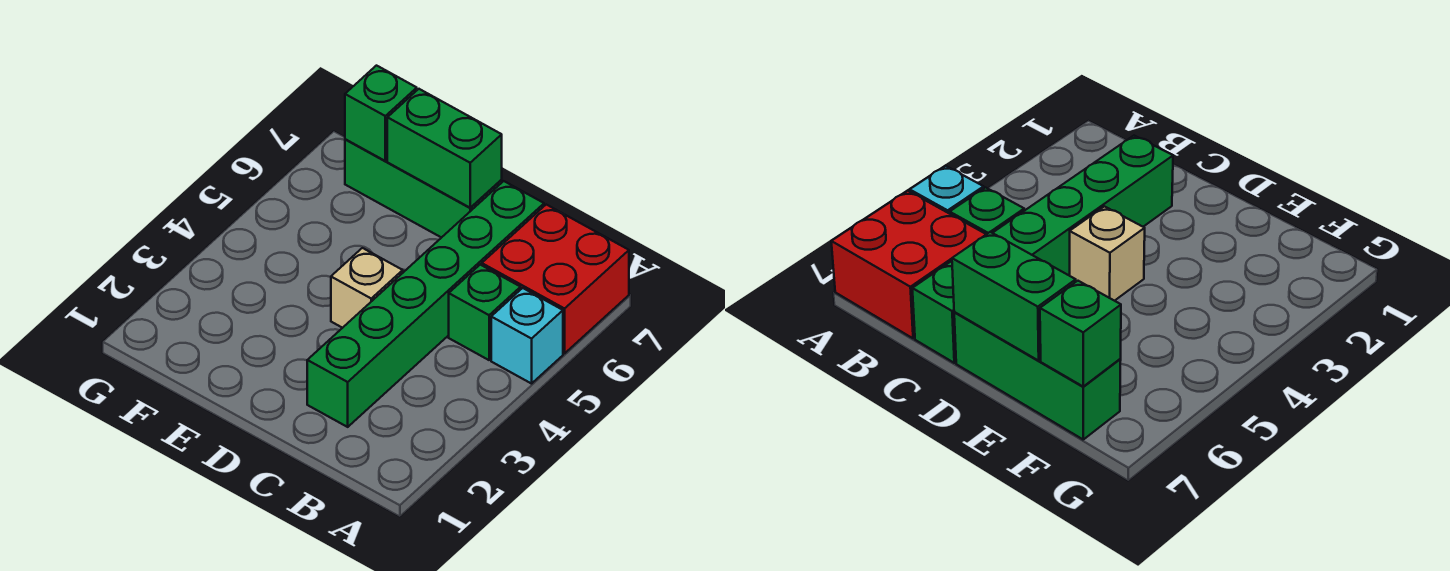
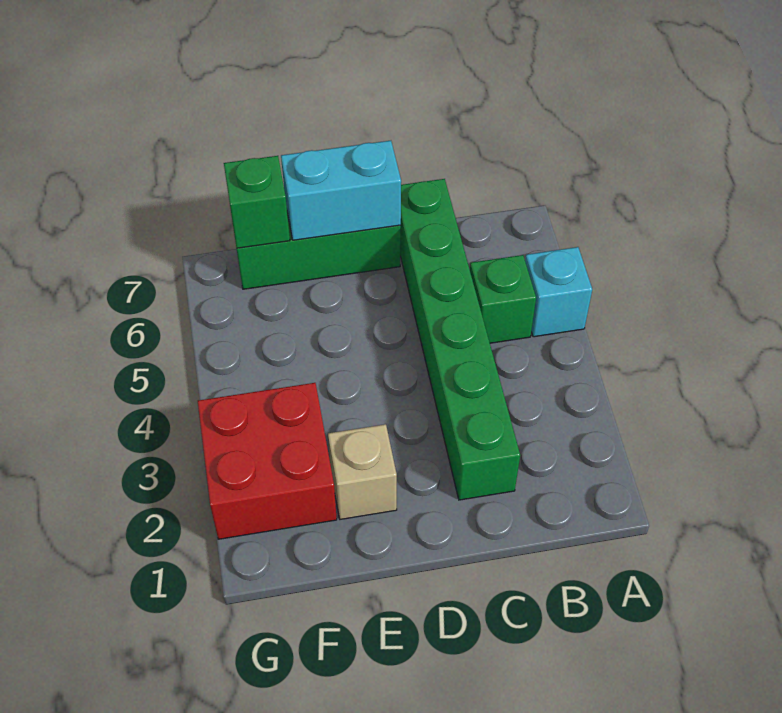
red brick A6:B7 level 1 -> red brick F2:G3 level 1
tan brick D4 level 1 -> tan brick E2 level 1
green brick D7:E7 level 2 -> cyan brick D7:E7 level 2

